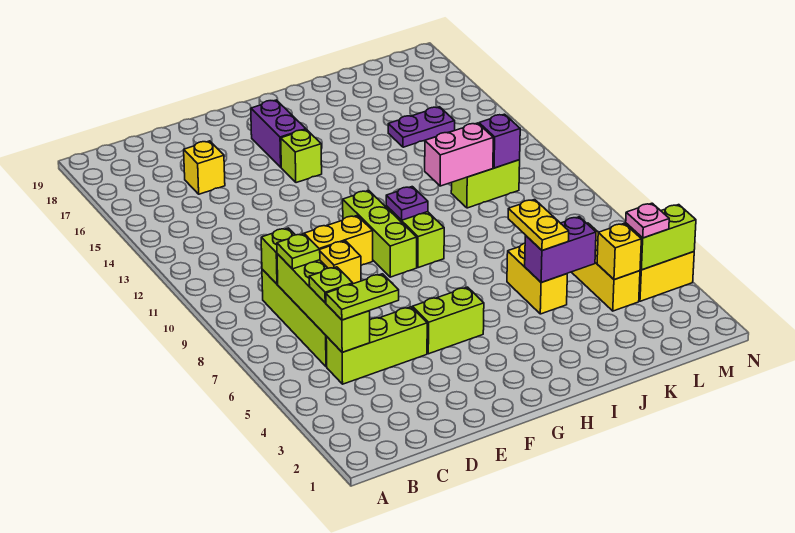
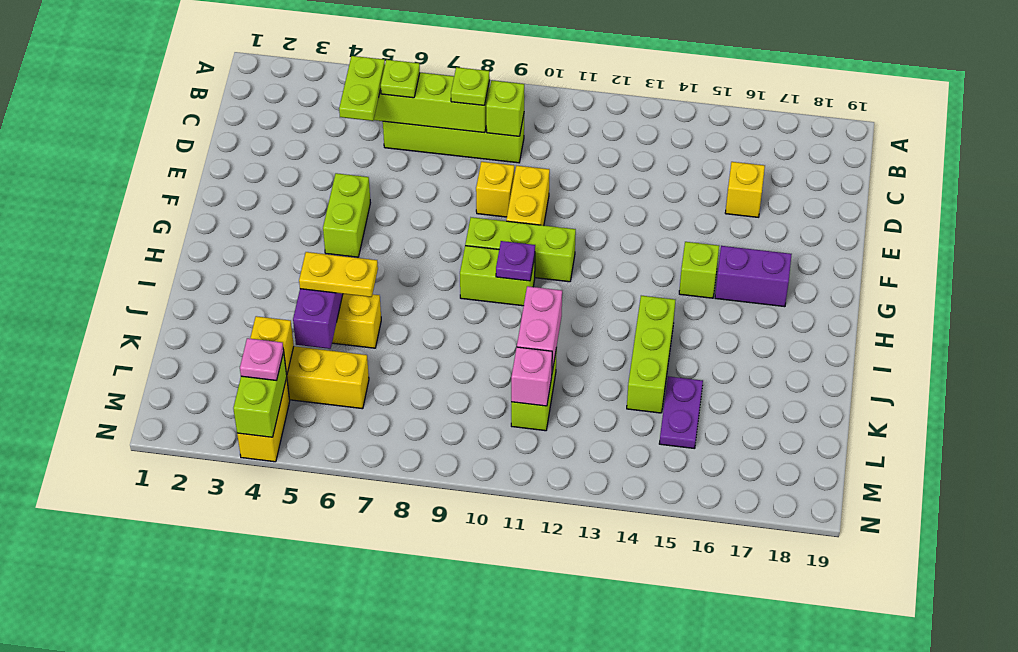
lime brick C5:E5 level 1 -> lime brick I14:K14 level 1
purple brick L11 level 2 -> pink brick L11 level 2

